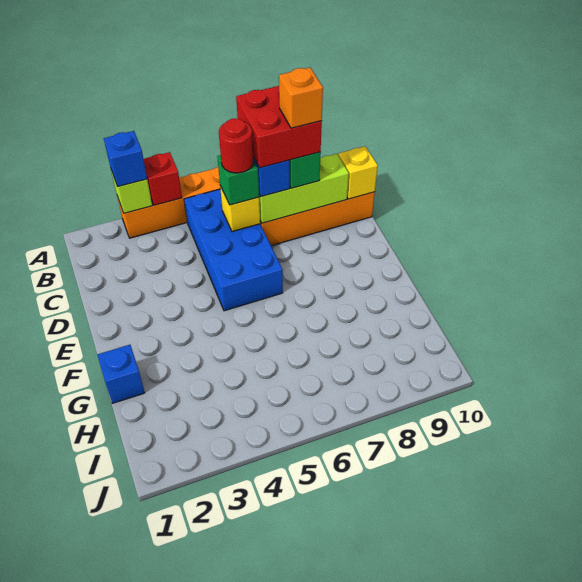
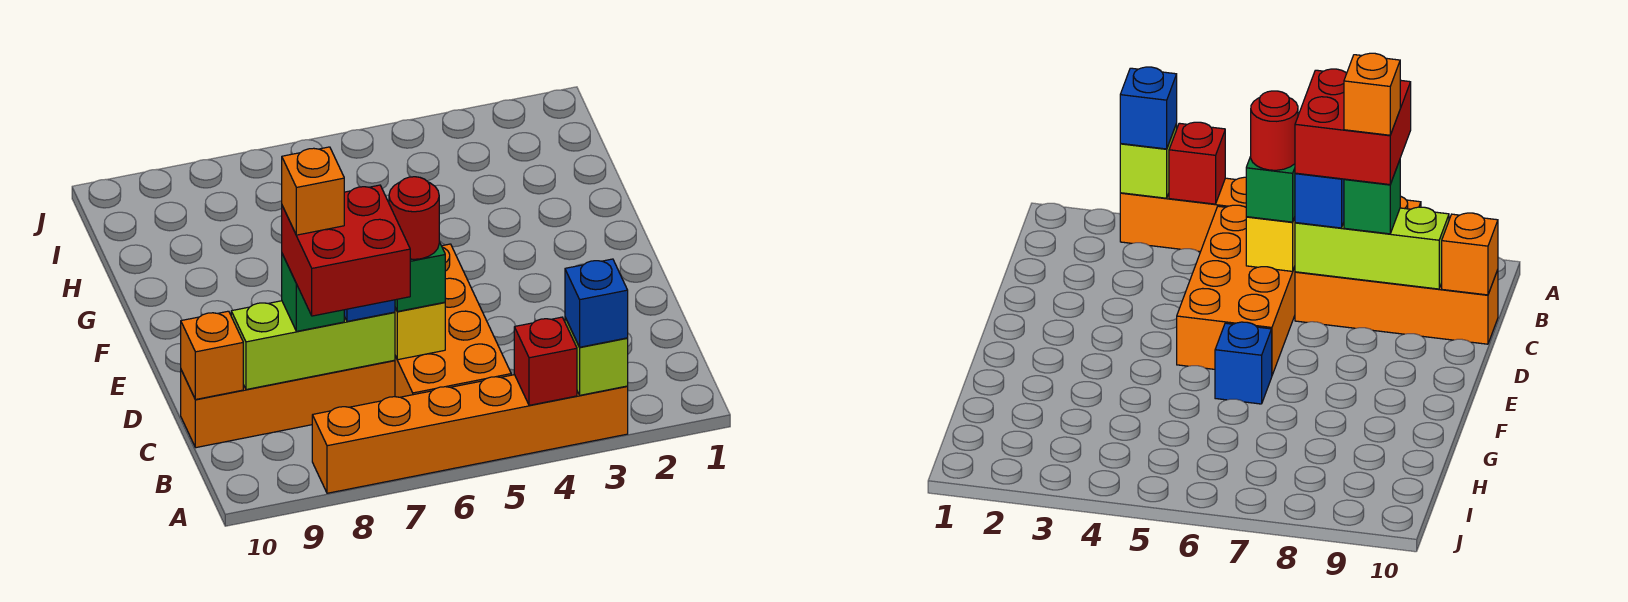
blue brick B5:E6 level 1 -> orange brick B5:E6 level 1
yellow brick C10 level 2 -> orange brick C10 level 2
blue brick G1 level 1 -> blue brick F6 level 1

